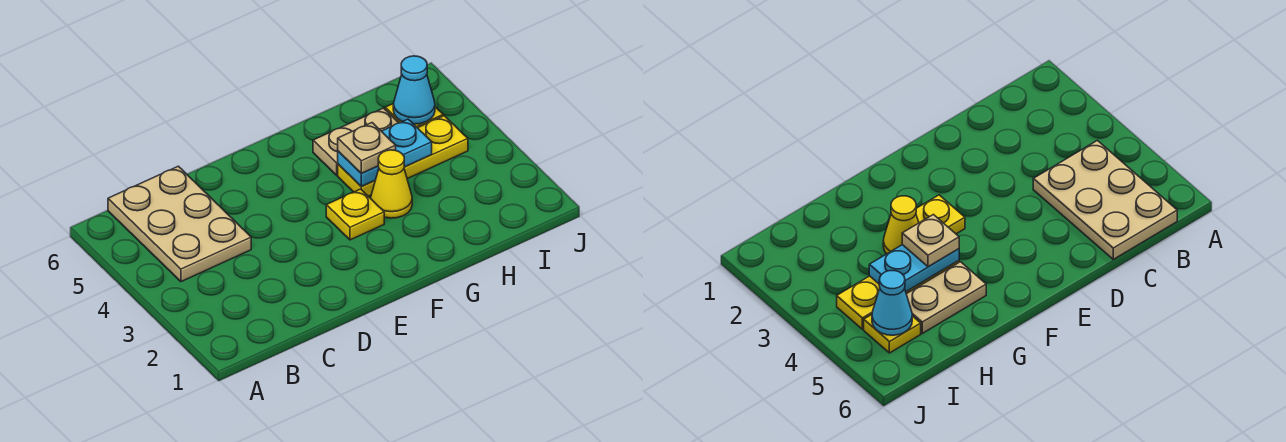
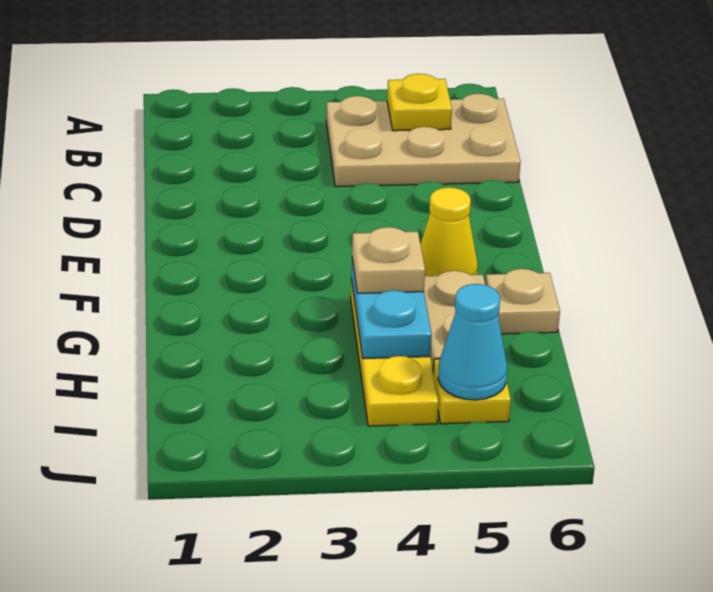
yellow plate F3 level 1 -> yellow plate B5 level 2
yellow cone G3 level 1 -> yellow cone F5 level 1
none -> tan plate G6 level 1

